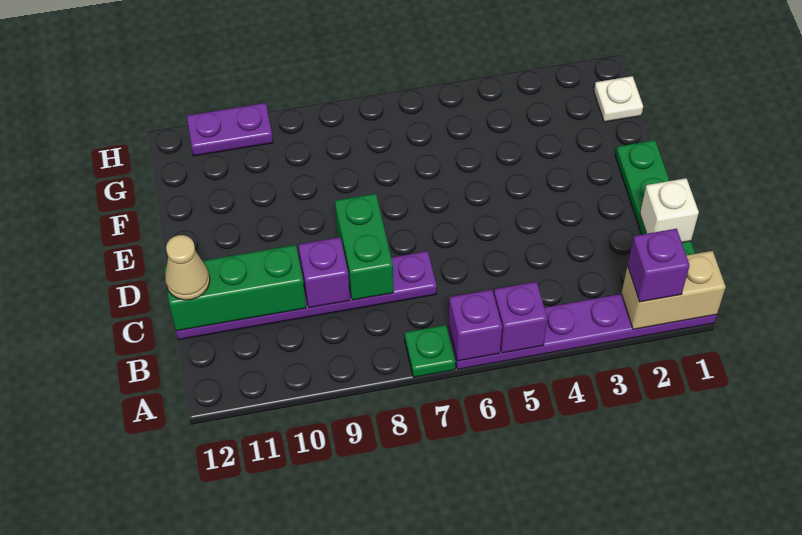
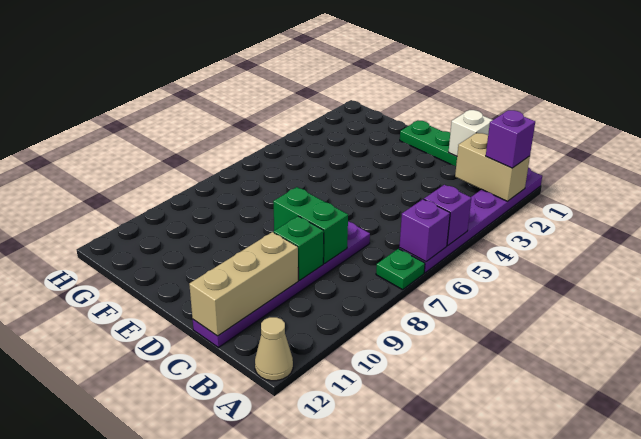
tan brick A1:A2 level 2 -> tan brick A2:B2 level 2
purple brick C9 level 2 -> green brick C9 level 2
green brick C10:C12 level 2 -> tan brick C10:C12 level 2
tan cone C12 level 3 -> tan cone A12 level 1
white plate G1 level 1 -> none
purple plate H10:H11 level 1 -> none

